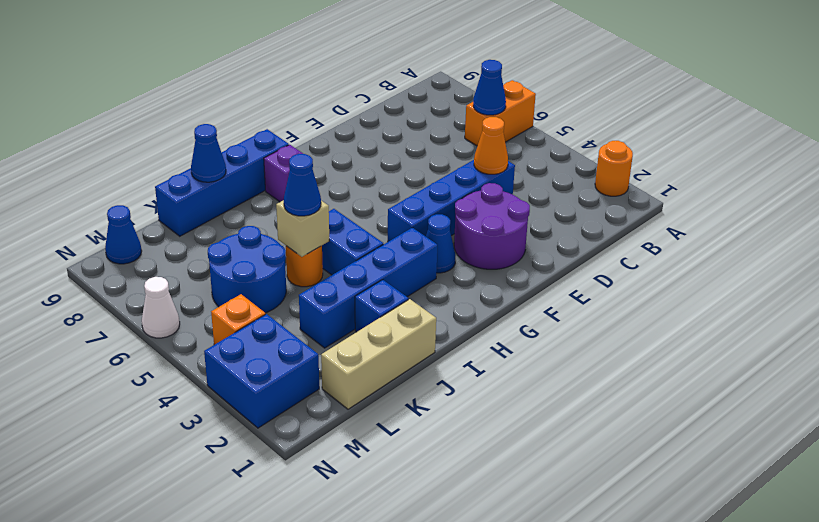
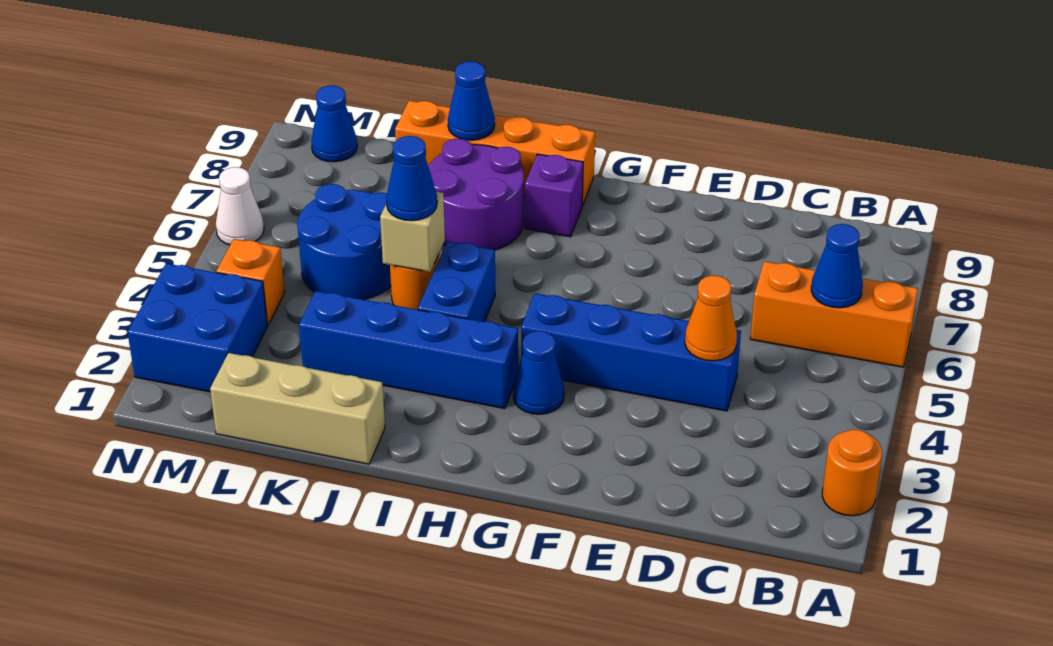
orange brick A6:B6 level 1 -> orange brick A6:C6 level 1
purple round brick E2:F3 level 1 -> purple round brick I7:J8 level 1
blue brick H9:K9 level 1 -> orange brick H9:K9 level 1
blue brick J2 level 1 -> none

